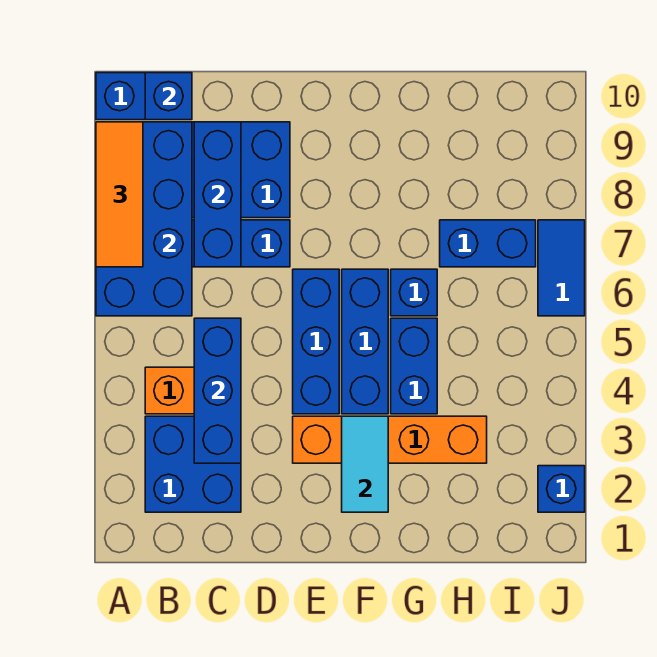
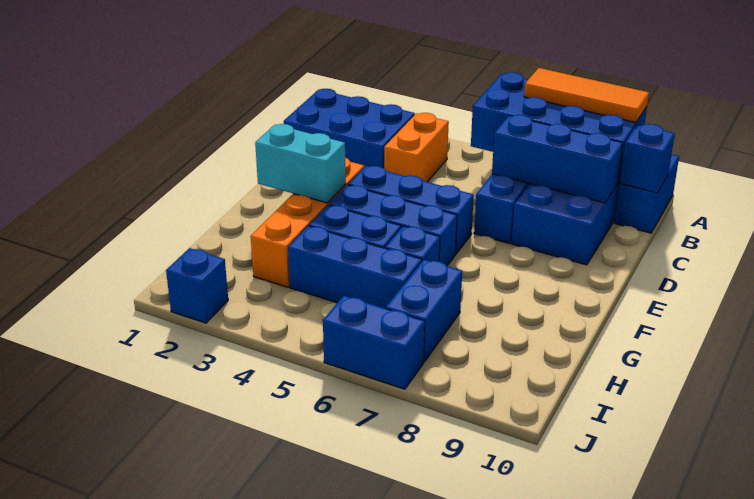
blue brick B2:C3 level 1 -> blue brick B1:C3 level 1
blue brick C3:C5 level 2 -> blue brick H4:H6 level 1
cyan tile F2:F3 level 2 -> cyan brick F2:F3 level 2
blue tile J6:J7 level 1 -> blue brick J6:J7 level 1

